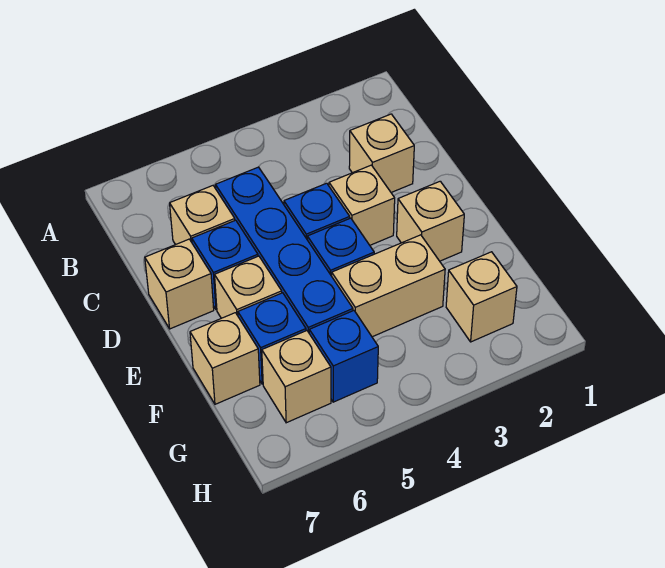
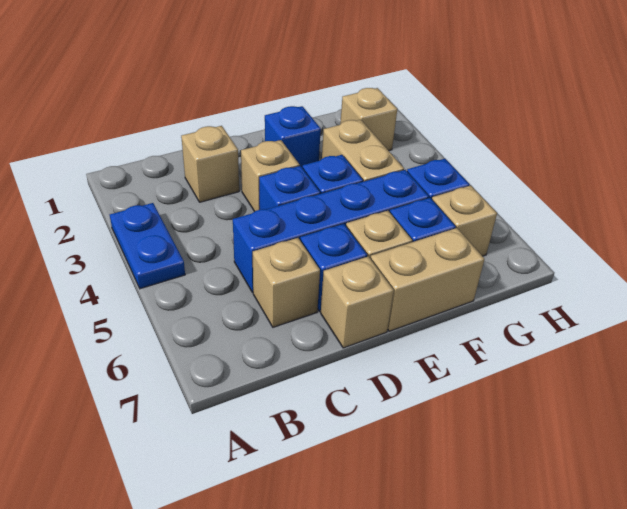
none -> blue plate A3:A4 level 1
tan brick E2 level 1 -> blue brick E2 level 1
tan brick F7 level 1 -> tan brick E7:F7 level 1

